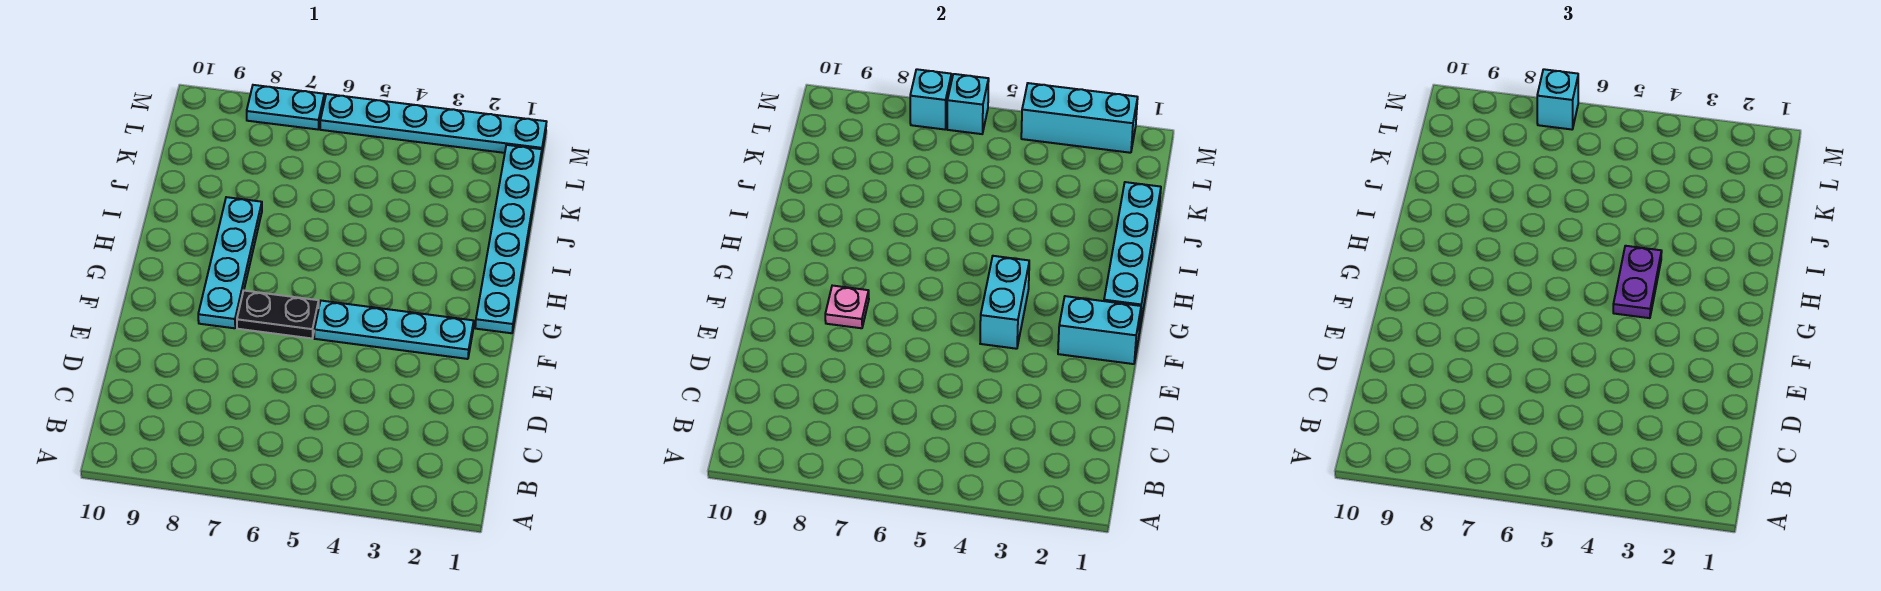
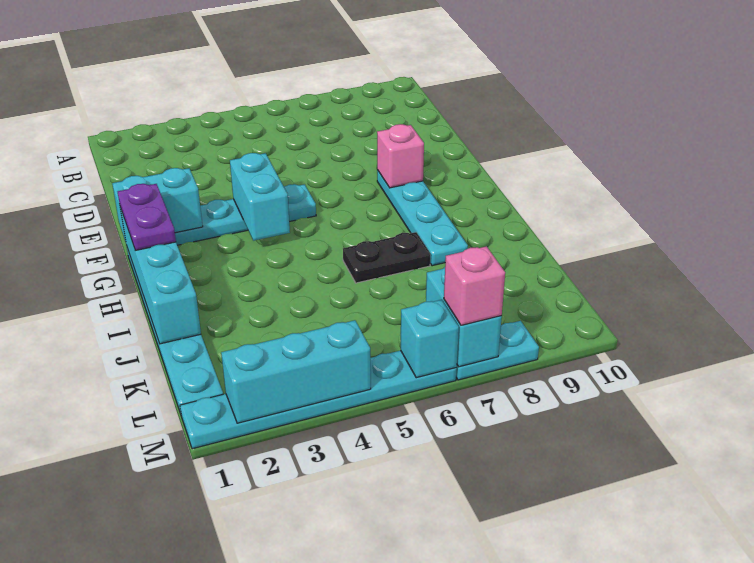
black plate F6:F7 level 1 -> black plate I6:I7 level 1
pink plate F8 level 2 -> pink brick F8 level 2
purple plate G4:H4 level 3 -> purple plate G1:H1 level 3
cyan brick M7 level 2 -> cyan brick L7:M7 level 2
cyan brick M7 level 3 -> pink brick M7 level 3

